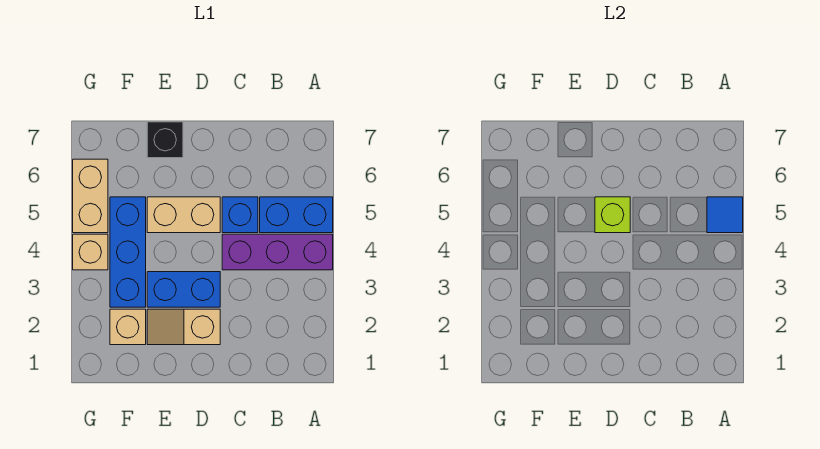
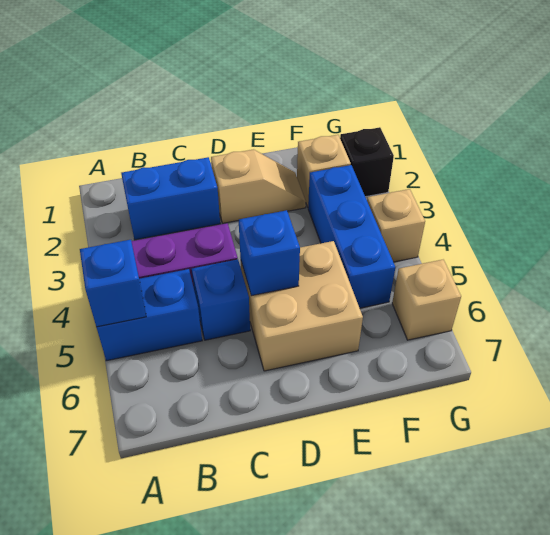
blue tile A5 level 2 -> blue brick A5 level 2
blue brick D3:E3 level 1 -> blue brick B2:C2 level 1
tan brick D5:E5 level 1 -> tan brick D5:E6 level 1
lime brick D5 level 2 -> blue brick D5 level 2
black brick E7 level 1 -> black brick G2 level 1
tan brick G5:G6 level 1 -> tan brick G6 level 1

